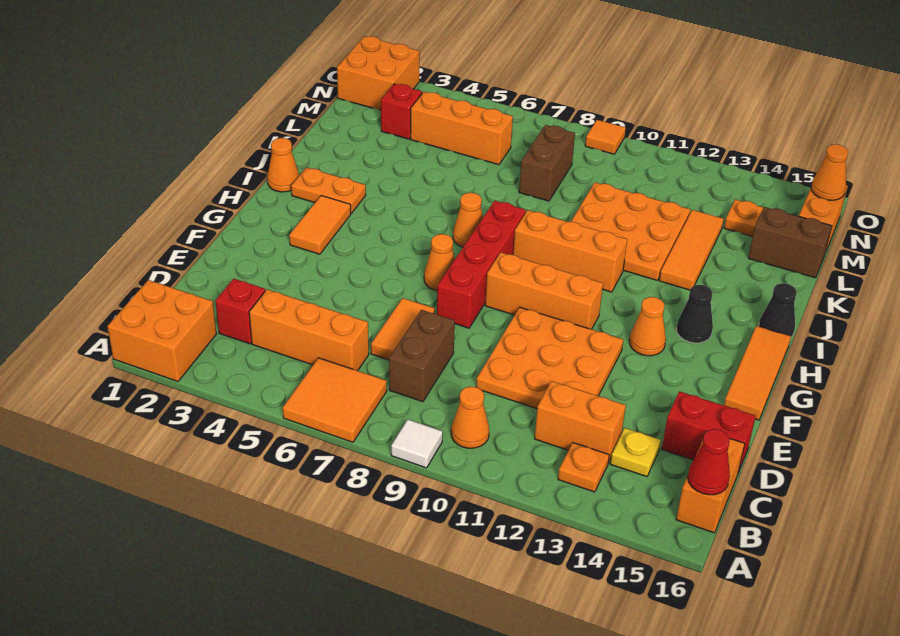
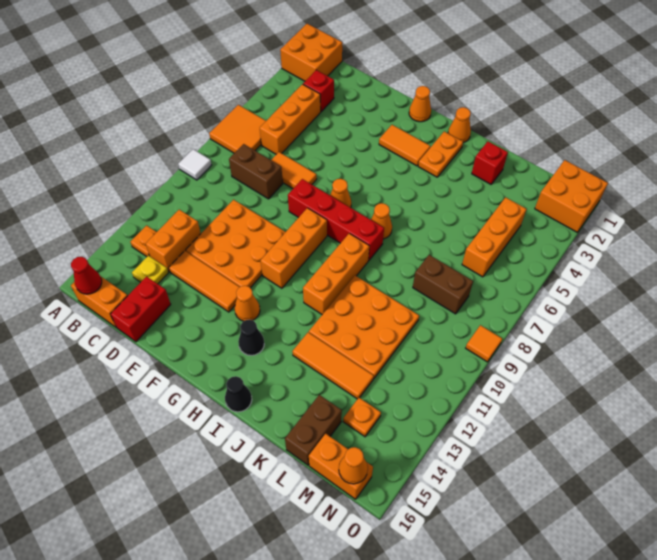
orange cone B10 level 1 -> orange cone G1 level 1
orange tile F16:H16 level 1 -> orange tile D13:F13 level 1
red brick M3 level 1 -> red brick K2 level 1

